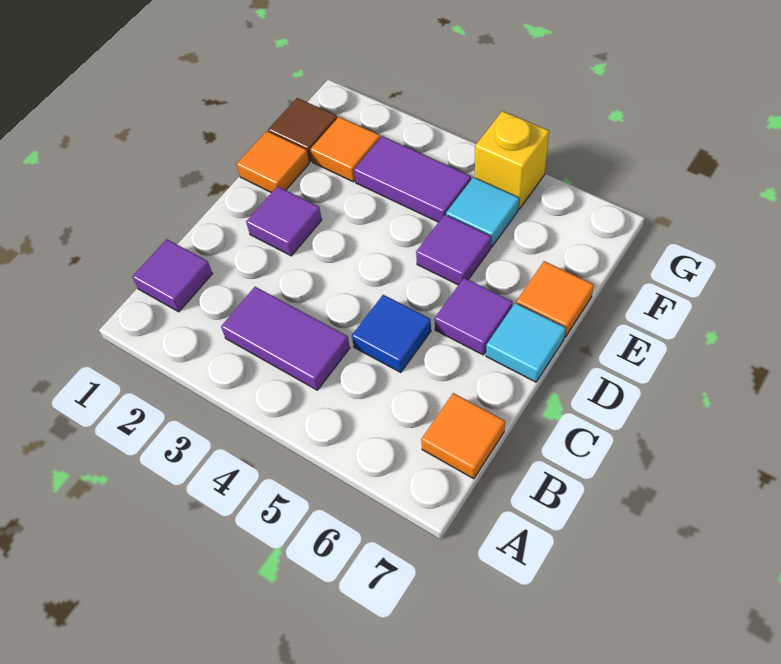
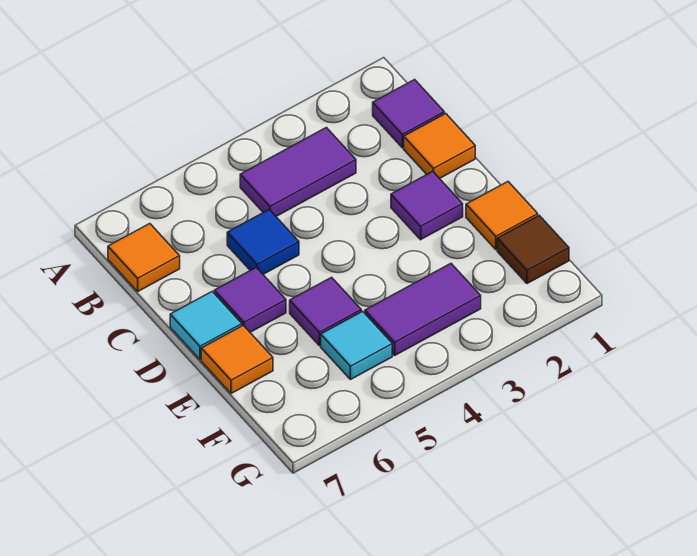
orange tile F2 level 1 -> orange tile C1 level 1
yellow brick G5 level 1 -> none

